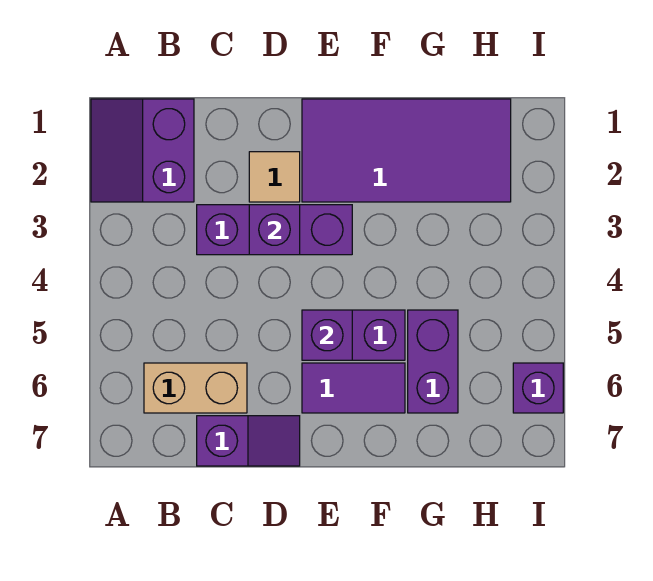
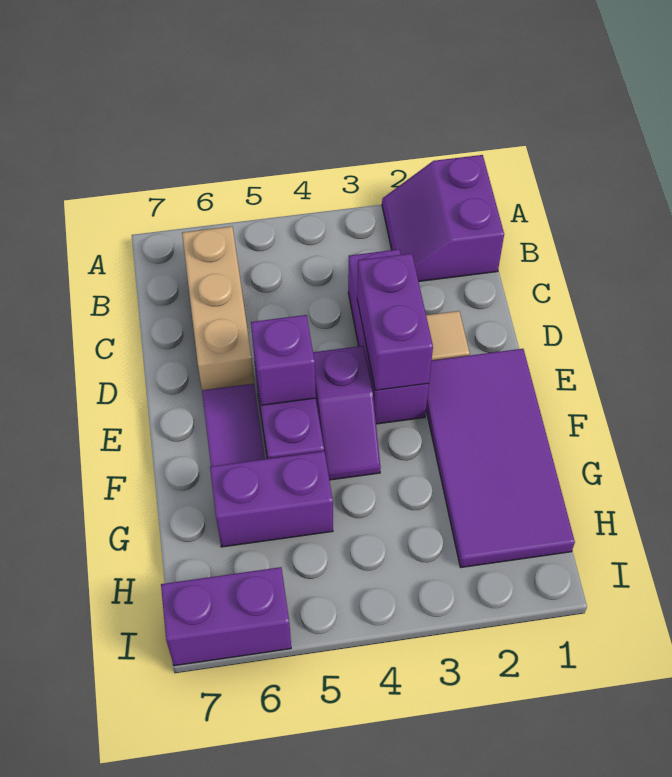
purple slope A1:B2 level 1 top B -> purple slope A1:B2 level 1 top 1
tan brick B6:C6 level 1 -> tan brick B6:D6 level 1
purple slope C7:D7 level 1 top C -> purple slope E4:F4 level 1 top E
purple brick D3 level 2 -> purple brick D3:E3 level 2
purple brick I6 level 1 -> purple brick I6:I7 level 1

